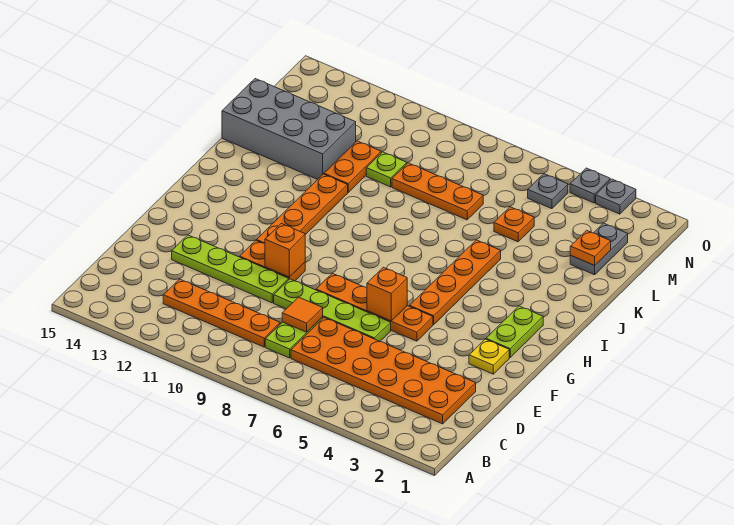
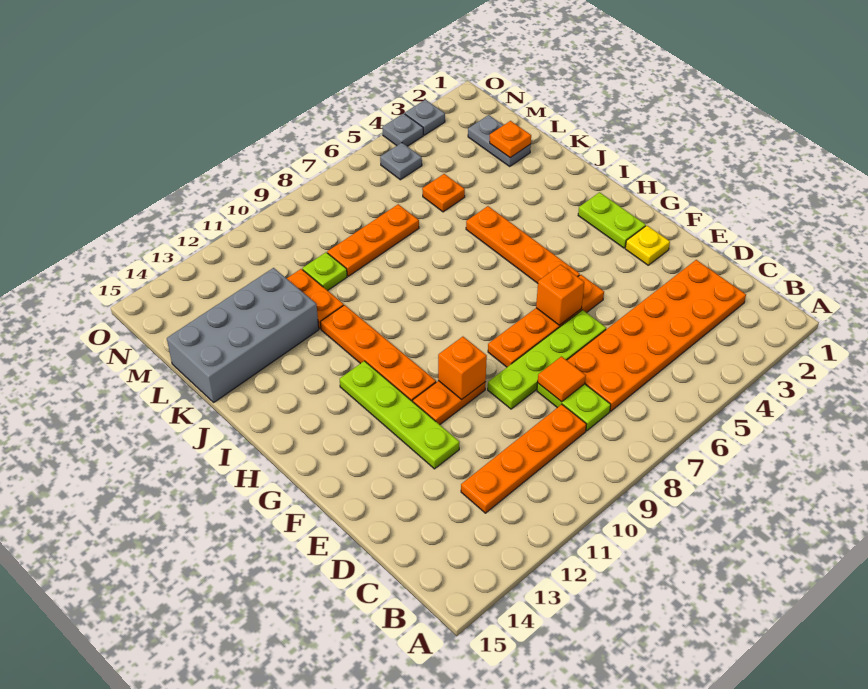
lime plate E10:E13 level 1 -> lime plate E12:H12 level 1

